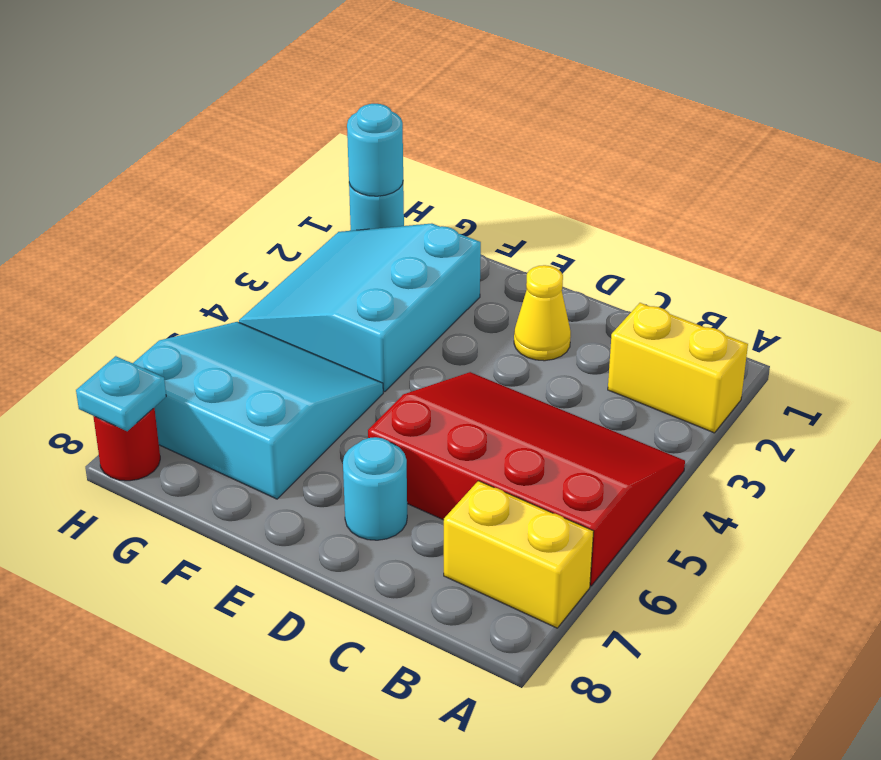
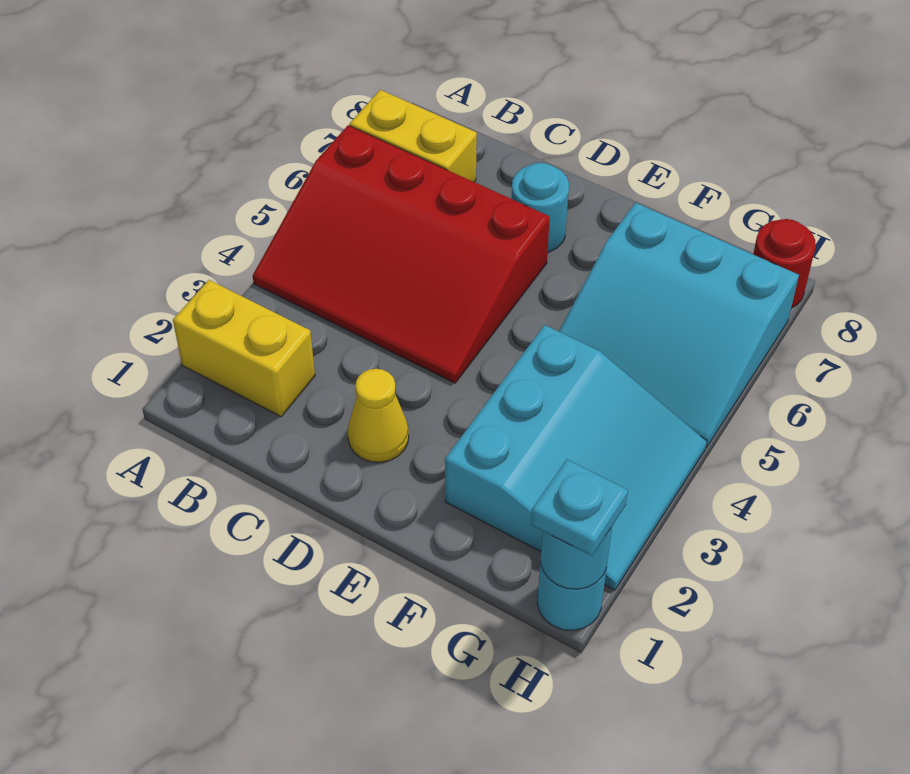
cyan plate H8 level 2 -> cyan plate H1 level 3

